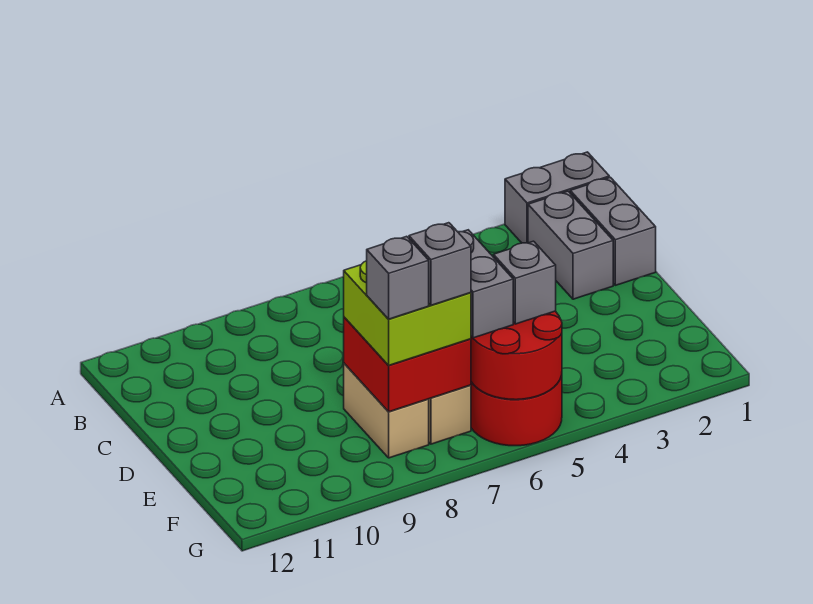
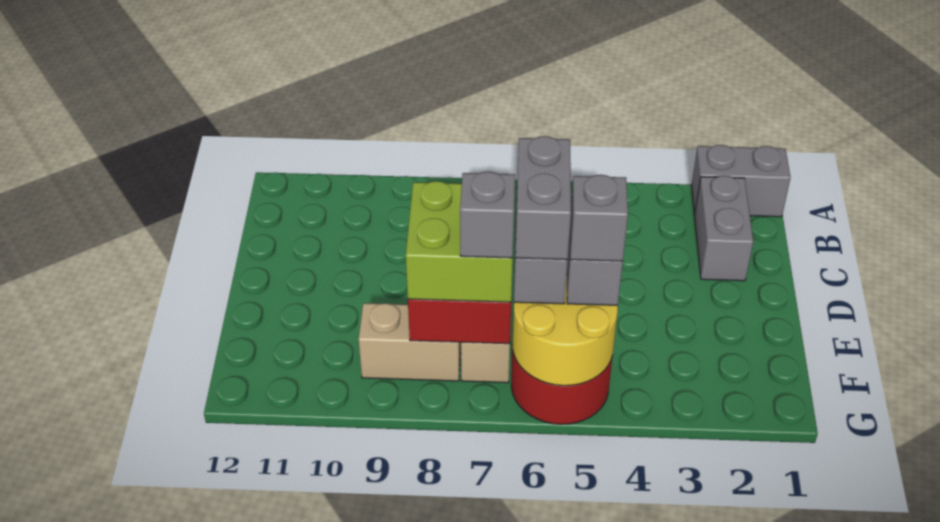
grey brick B1:C1 level 1 -> grey brick E6:F6 level 4
tan brick E8:F8 level 1 -> tan brick F8:F9 level 1
red round brick F5:G6 level 2 -> yellow round brick F5:G6 level 2
grey brick F8 level 4 -> grey brick F5 level 4

